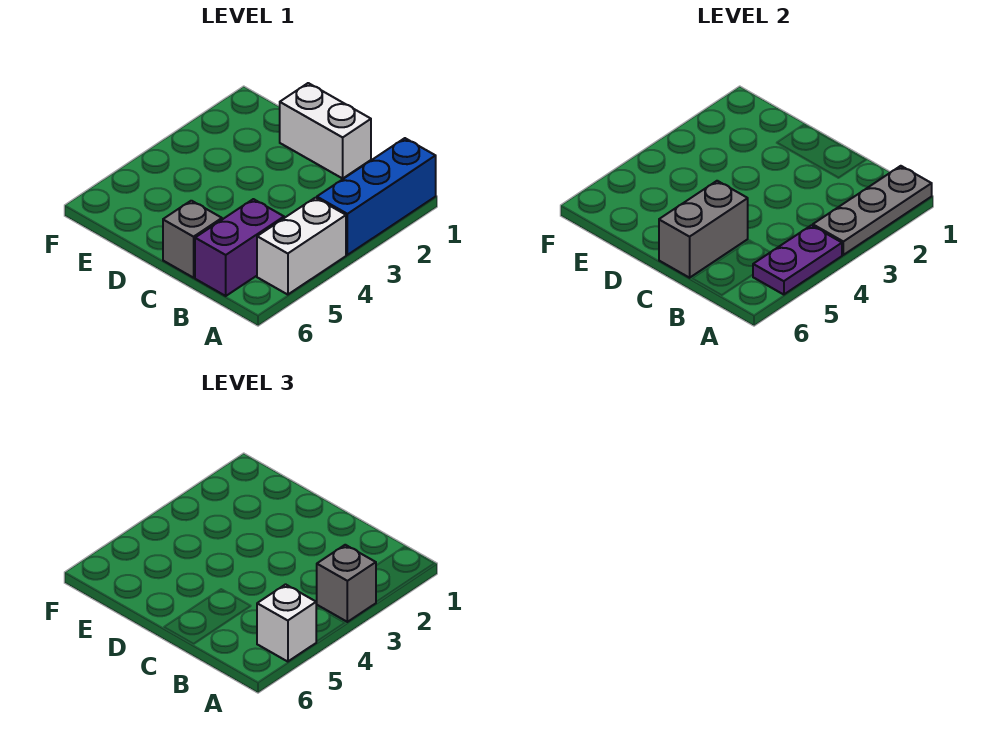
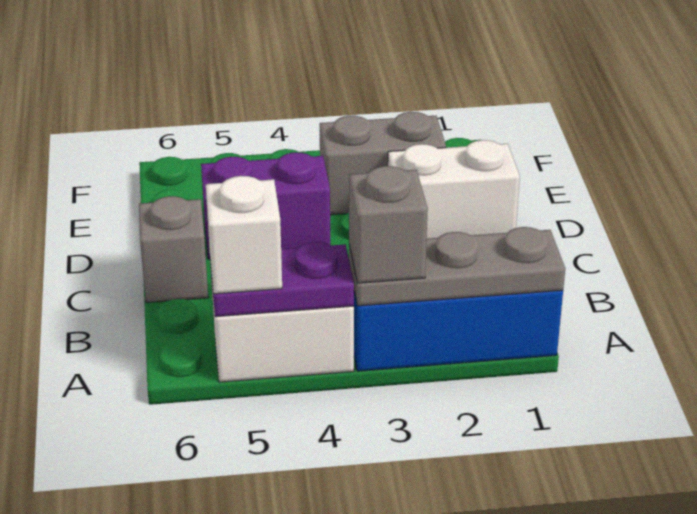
purple brick B5:B6 level 1 -> purple brick D4:D5 level 1
white brick C1:D1 level 1 -> white brick D1:D2 level 1
grey brick C5:C6 level 2 -> grey brick E2:E3 level 1

